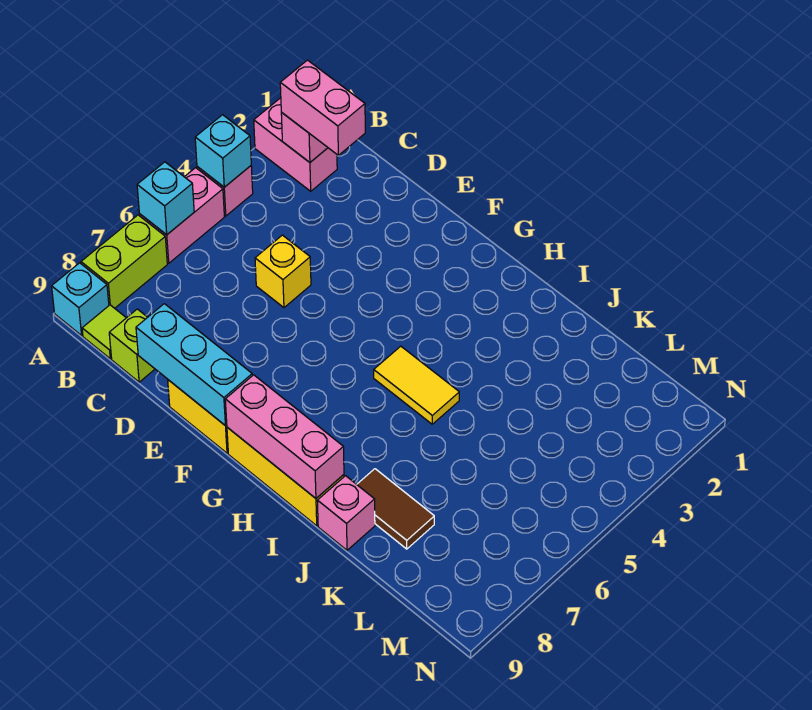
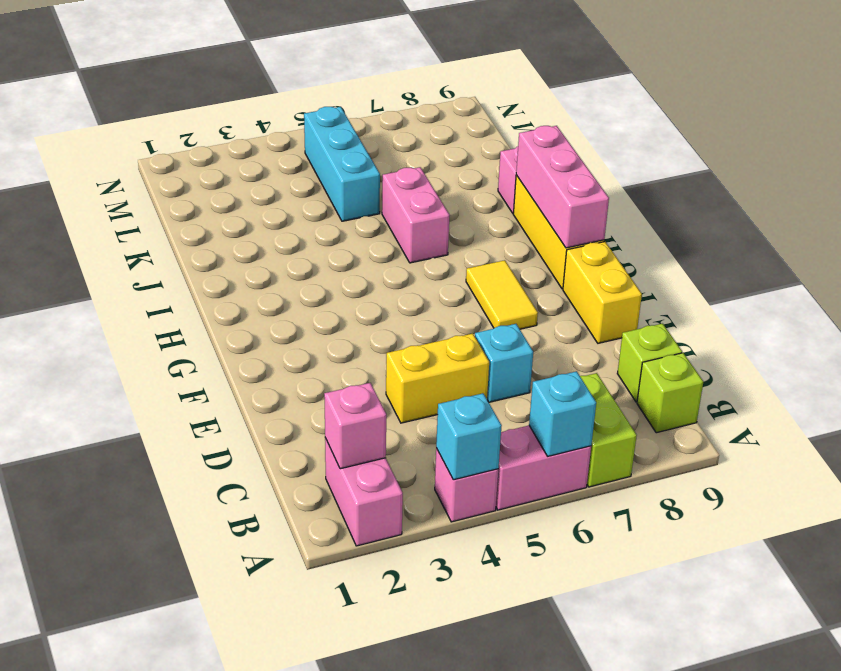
lime brick A7:A8 level 1 -> lime brick A7:B7 level 1
cyan brick A9 level 1 -> cyan brick D6 level 1
pink brick B2:C2 level 3 -> pink brick I6:J6 level 1
lime tile B9 level 1 -> lime brick B9 level 1
yellow brick D5 level 1 -> yellow brick D4:D5 level 1
cyan brick D9:F9 level 2 -> cyan brick K5:M5 level 1
yellow tile H5:I5 level 1 -> yellow tile F7:G7 level 1
brown tile J8:K8 level 1 -> none

